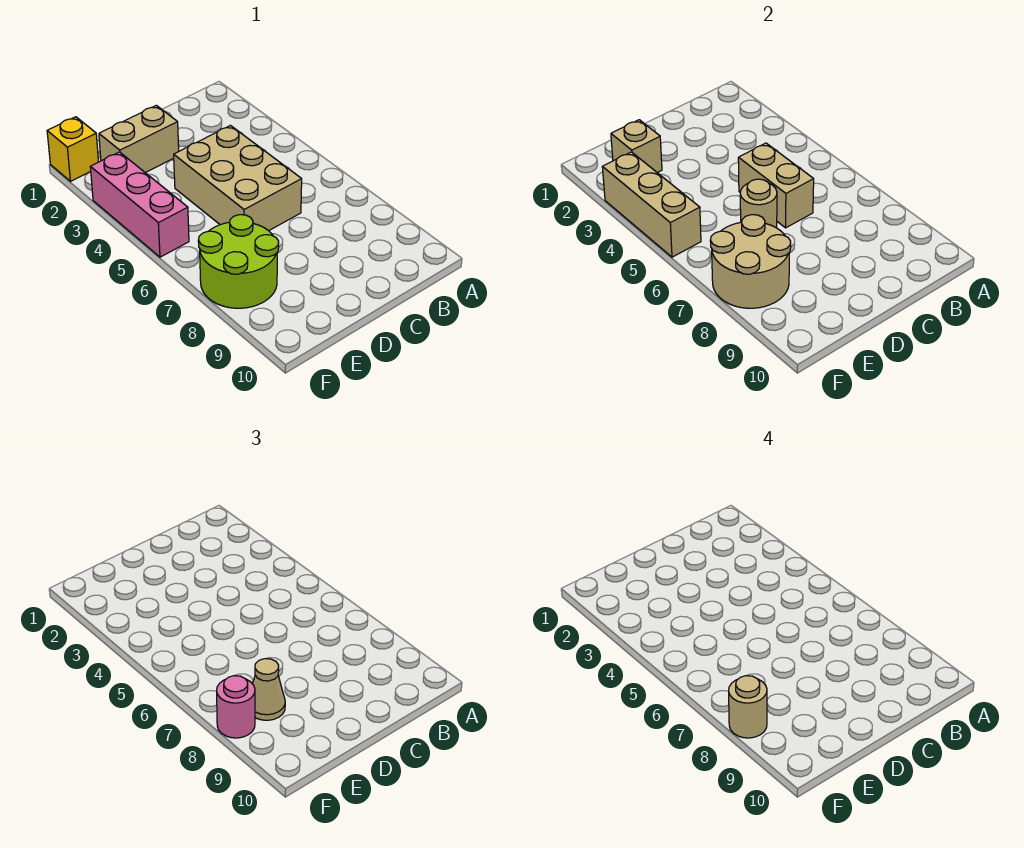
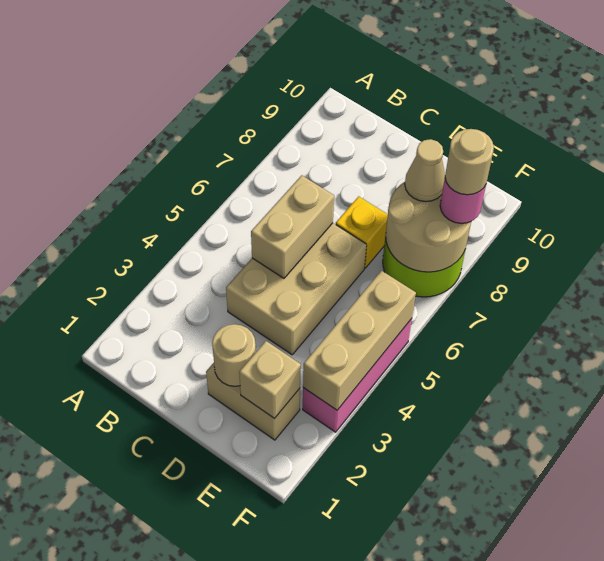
tan round brick D6 level 2 -> tan round brick D2 level 2
yellow brick F1 level 1 -> yellow brick D7 level 1

